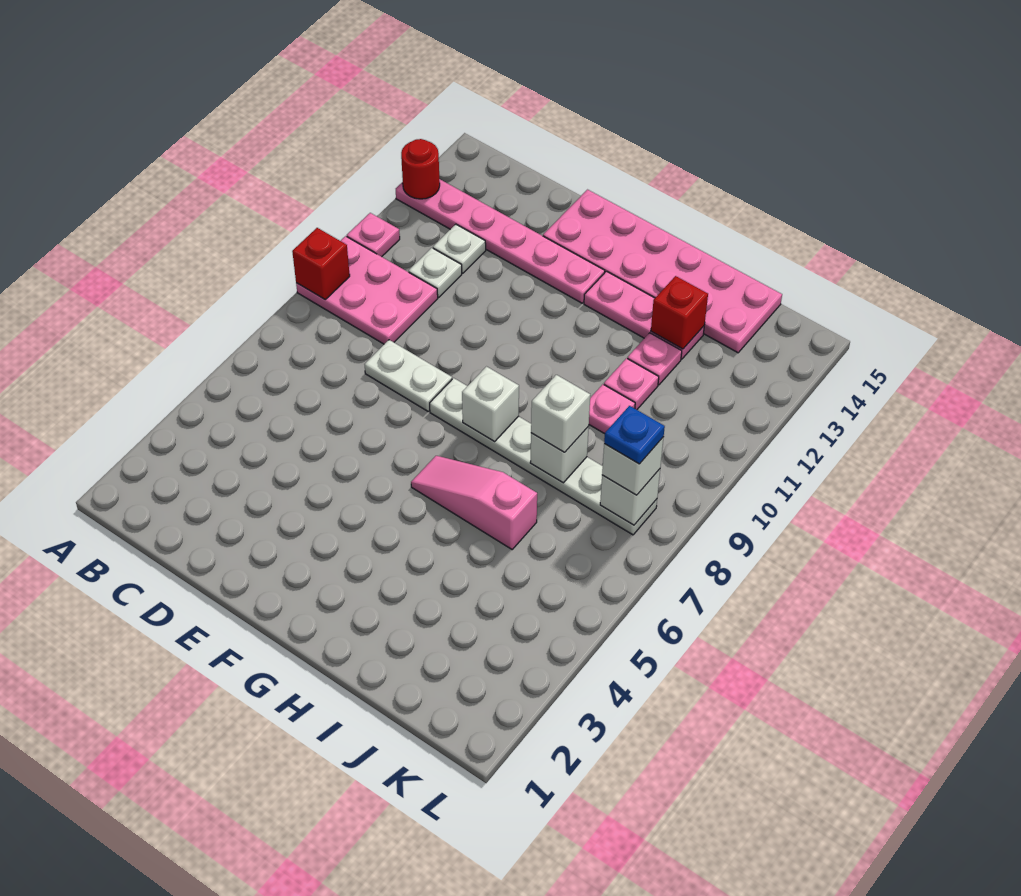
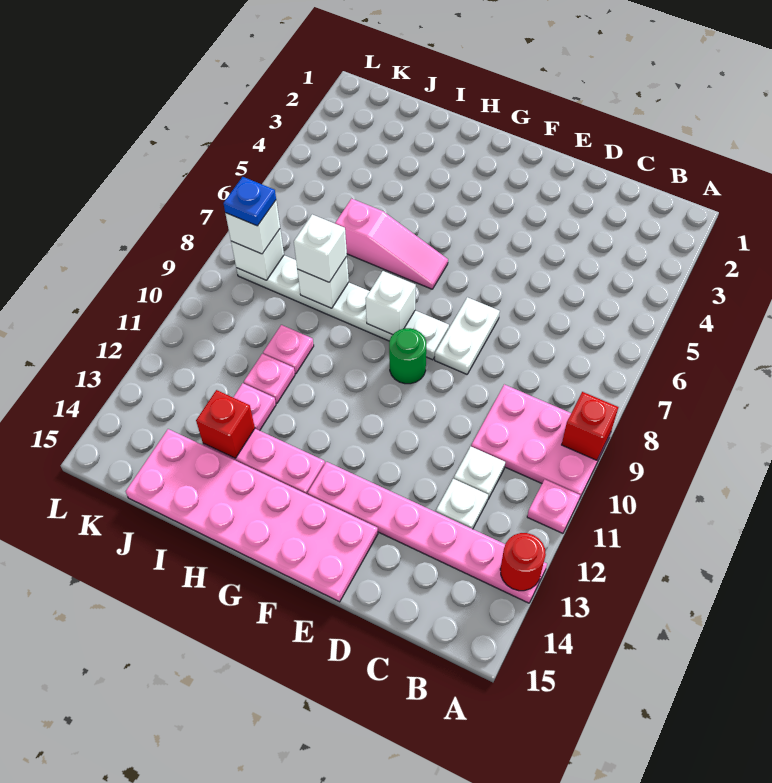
white plate D8:E8 level 1 -> white plate E7:E8 level 1
none -> green round brick F9 level 1

